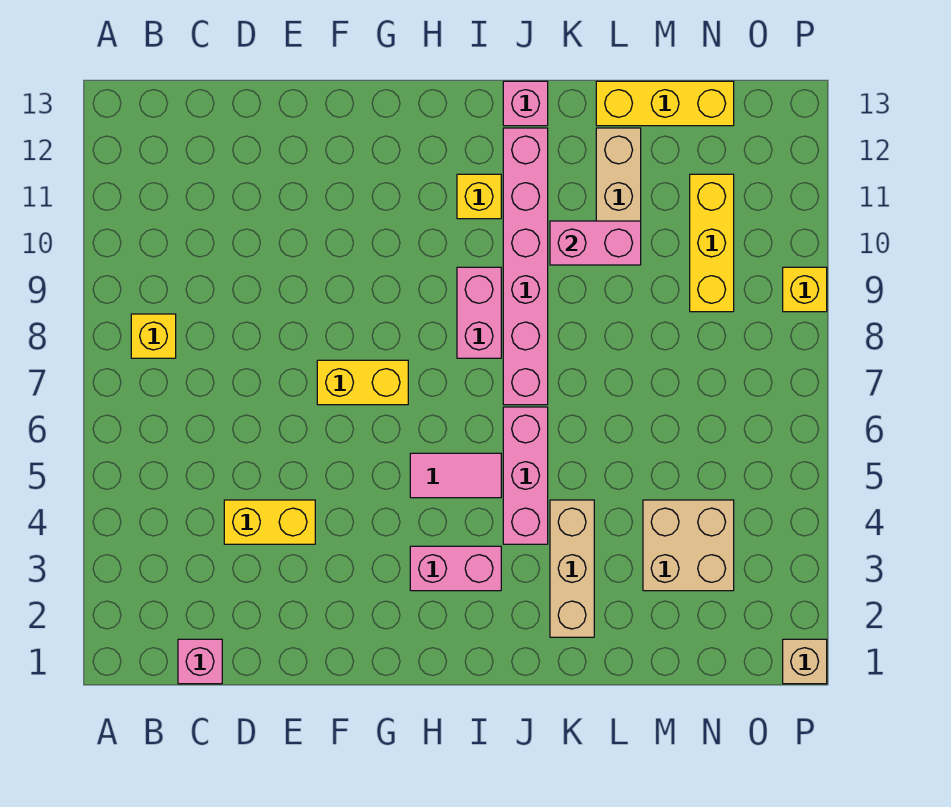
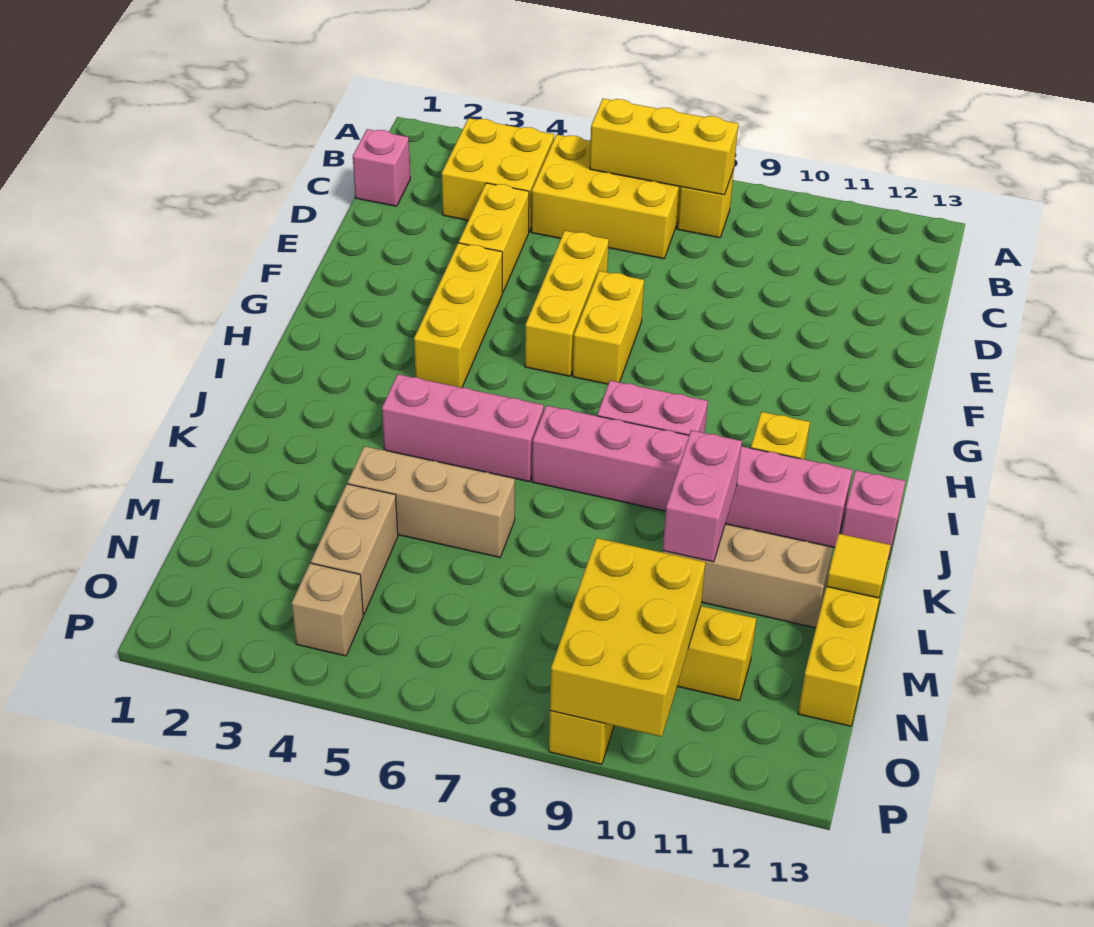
none -> yellow brick B3:C4 level 1
none -> yellow brick B5:C7 level 1
none -> yellow brick B6:B8 level 2
none -> yellow brick E6:G6 level 1
none -> yellow brick F4:H4 level 1
pink brick H3:I3 level 1 -> none
pink tile H5:I5 level 1 -> none
tan brick K2:K4 level 1 -> tan brick L4:L6 level 1
none -> yellow tile L13 level 2
tan brick M3:N4 level 1 -> tan brick M4:N4 level 1
none -> yellow brick N9:P10 level 2
tan brick P1 level 1 -> tan brick O4 level 1

